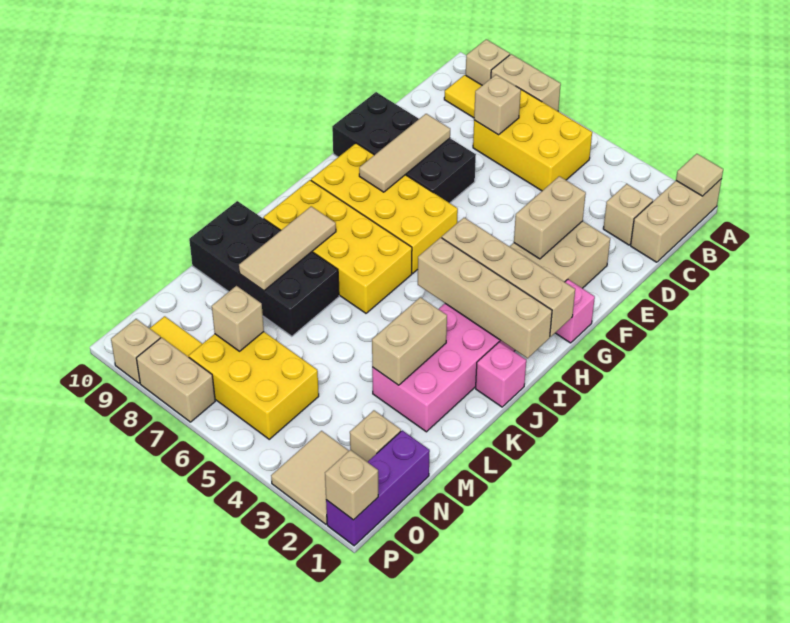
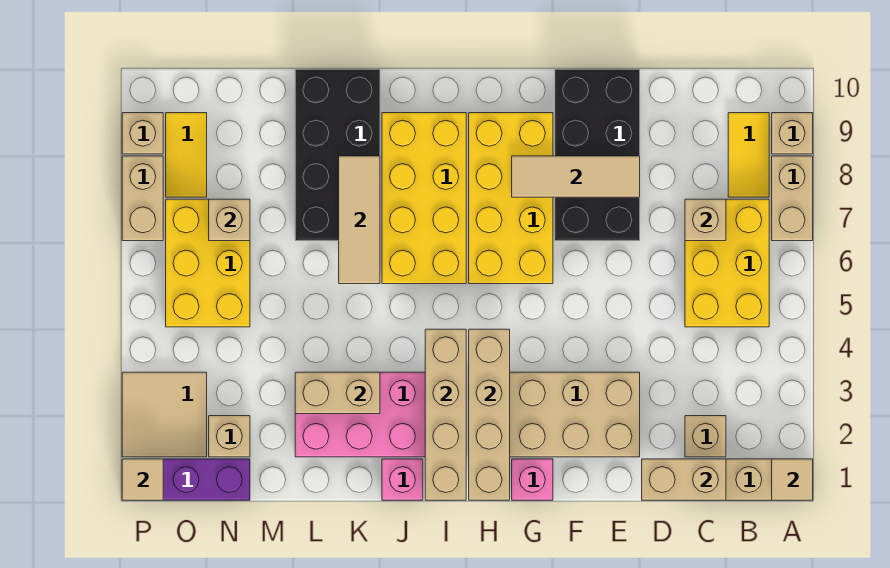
tan brick E3:F3 level 2 -> tan brick C1:D1 level 2
tan tile J8:L8 level 2 -> tan tile K6:K8 level 2
tan brick P1 level 2 -> tan tile P1 level 2

